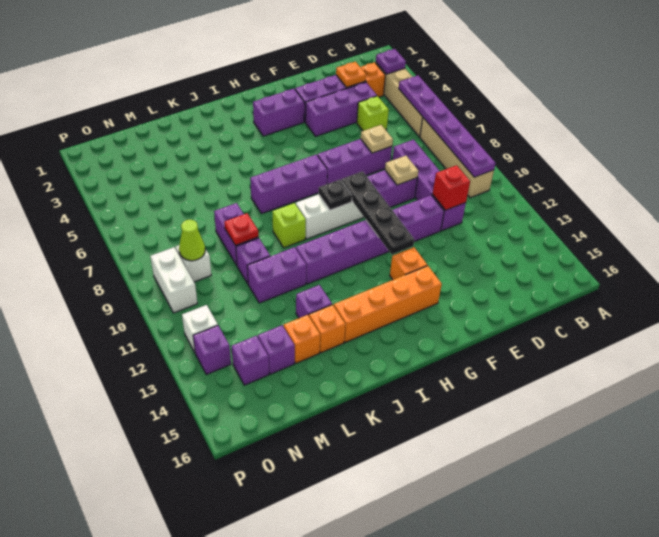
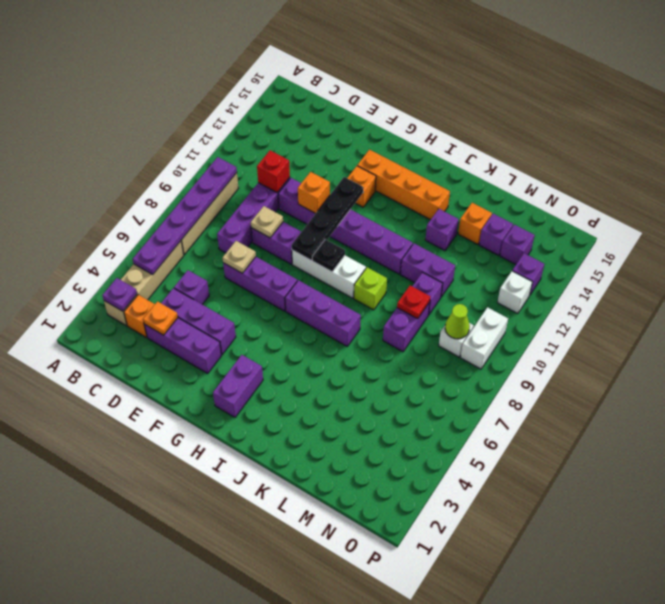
lime brick D5 level 1 -> purple brick D5 level 1
purple brick G3:H3 level 1 -> purple brick H2:H3 level 1
orange brick K14 level 1 -> orange brick F11 level 2

